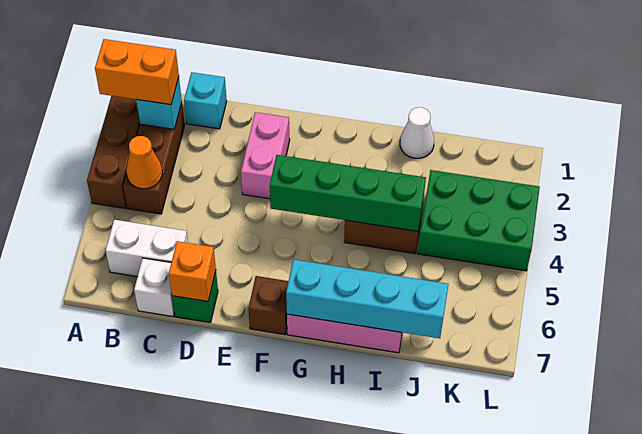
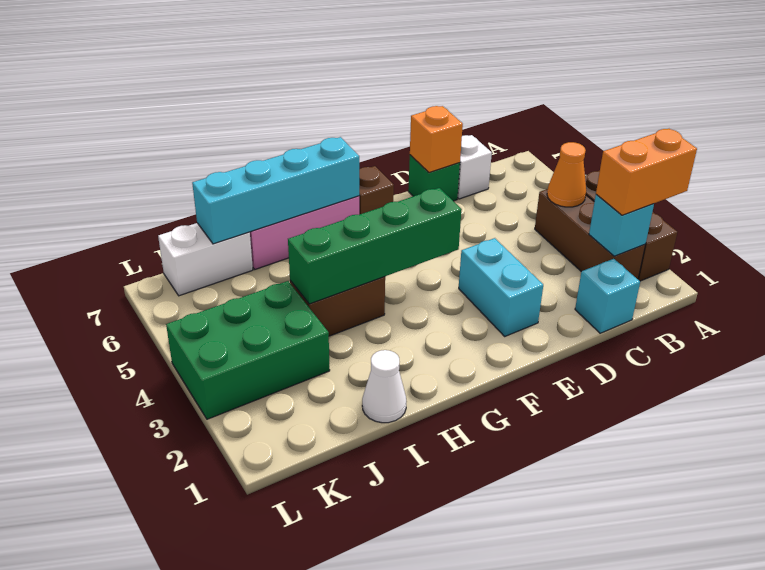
white brick B6:C6 level 1 -> white brick J7:K7 level 1
pink brick E2:E3 level 1 -> cyan brick E2:E3 level 1

